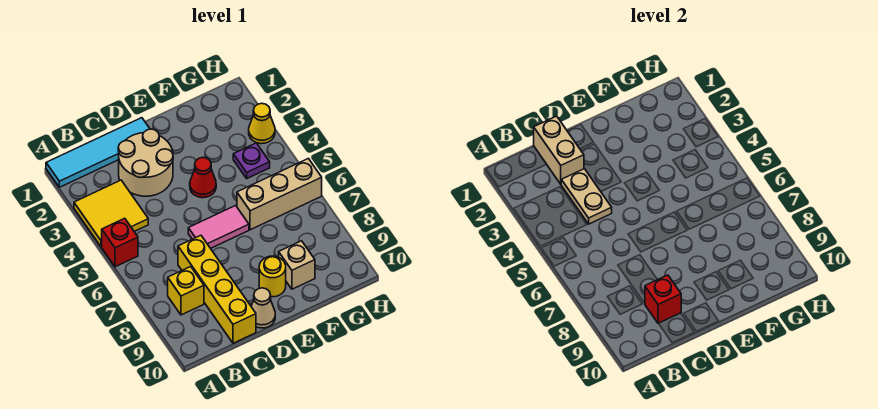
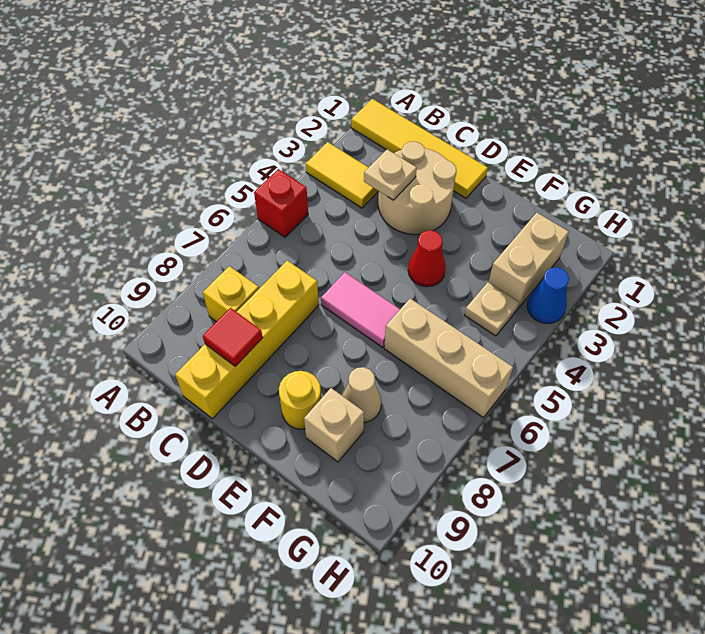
cyan tile A1:D1 level 1 -> yellow tile A1:D1 level 1
yellow tile A3:B4 level 1 -> yellow tile A3:B3 level 1
tan brick C1:C2 level 2 -> tan brick G2:G3 level 1
tan plate C3:C4 level 2 -> tan plate C3 level 2
red brick C9 level 2 -> red tile C9 level 2
tan cone D10 level 1 -> tan cone F8 level 1
purple plate G4 level 1 -> tan plate G4 level 1
yellow cone H3 level 1 -> blue cone H3 level 1

